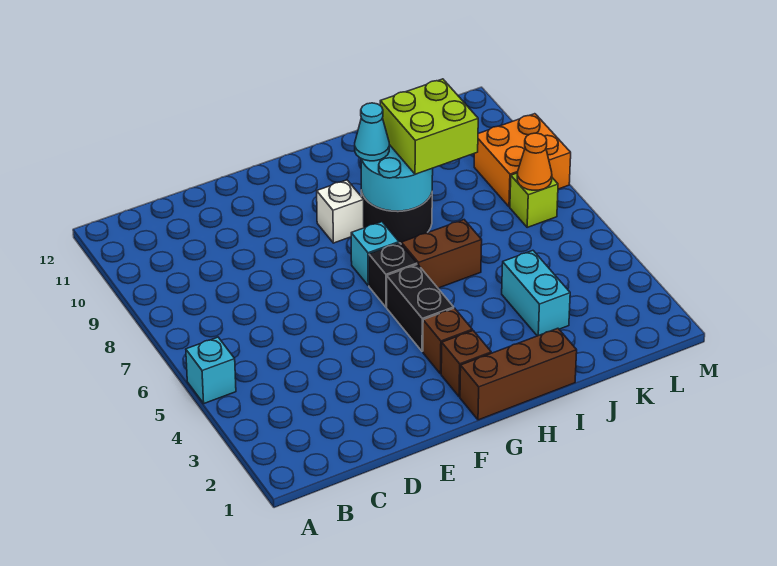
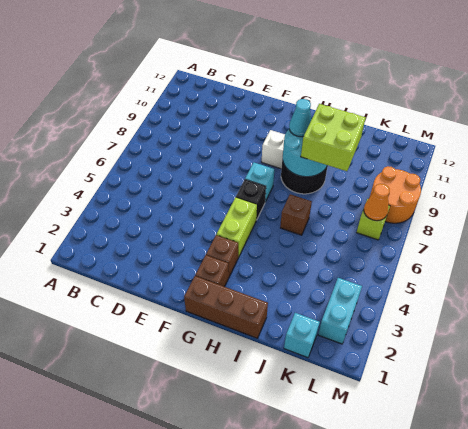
cyan brick A5 level 1 -> cyan brick K1 level 1
black brick G4:G5 level 1 -> lime brick G4:G5 level 1
brown brick H6:I6 level 1 -> brown brick I6 level 1
cyan brick J3:J4 level 1 -> cyan brick L2:L3 level 1
orange brick L8:M9 level 1 -> orange round brick L8:M9 level 1

